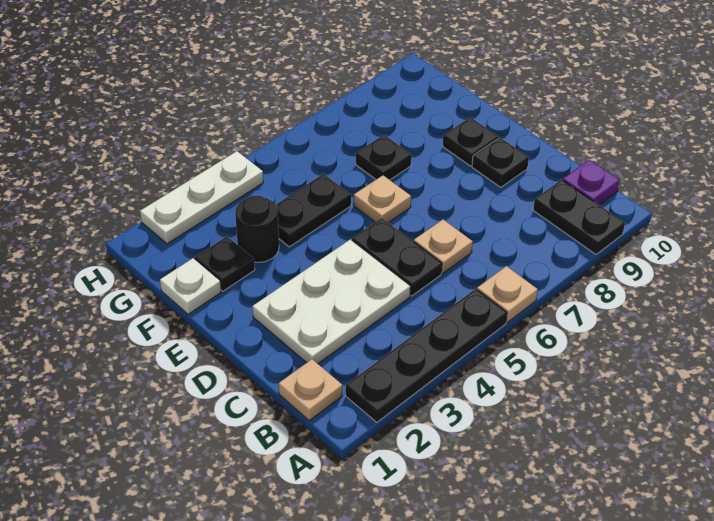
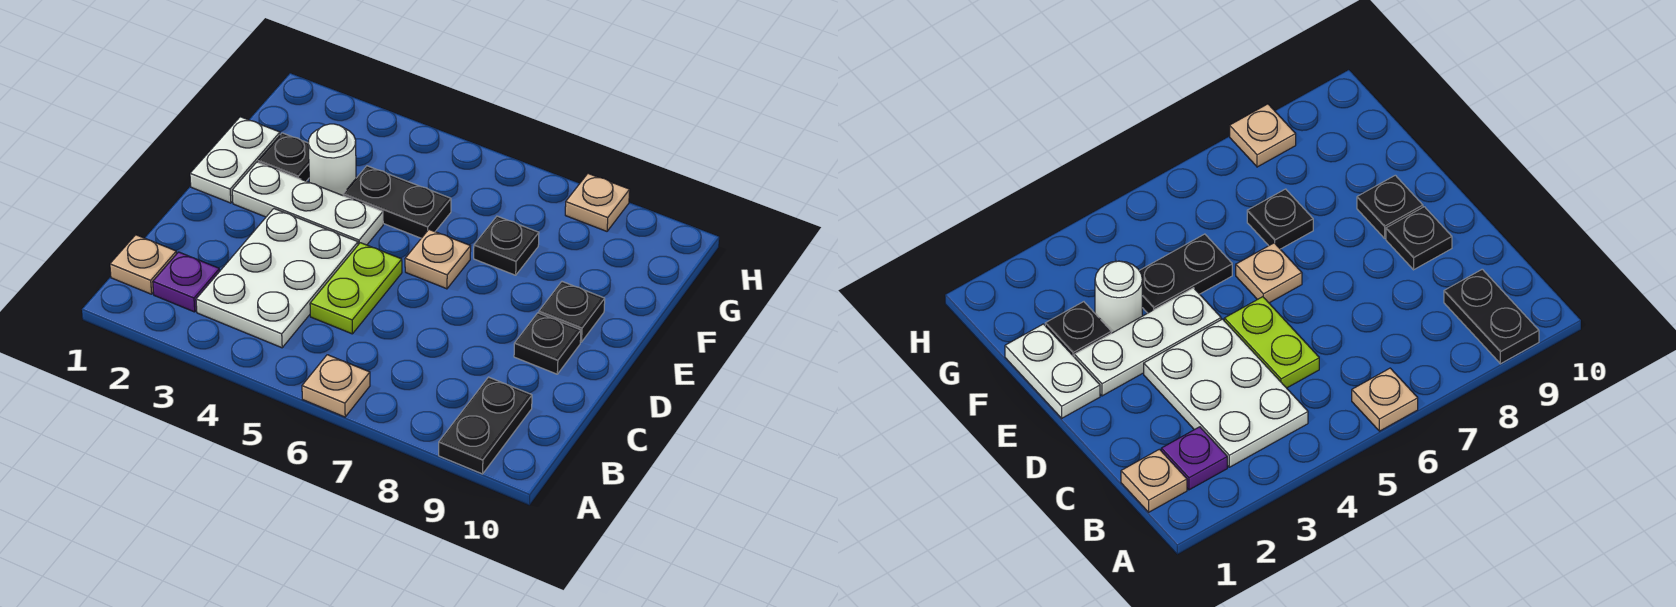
black plate A2:A5 level 1 -> none
purple plate B10 level 1 -> purple plate B2 level 1
white plate C2:D4 level 1 -> white plate B3:D4 level 1
black plate C5:D5 level 1 -> lime plate C5:D5 level 1
tan plate C6 level 1 -> tan plate H8 level 1
white plate F1 level 1 -> white plate E1:F1 level 1
black round brick F3 level 1 -> white round brick F3 level 1
white plate H2:H4 level 1 -> white plate E2:E4 level 1

